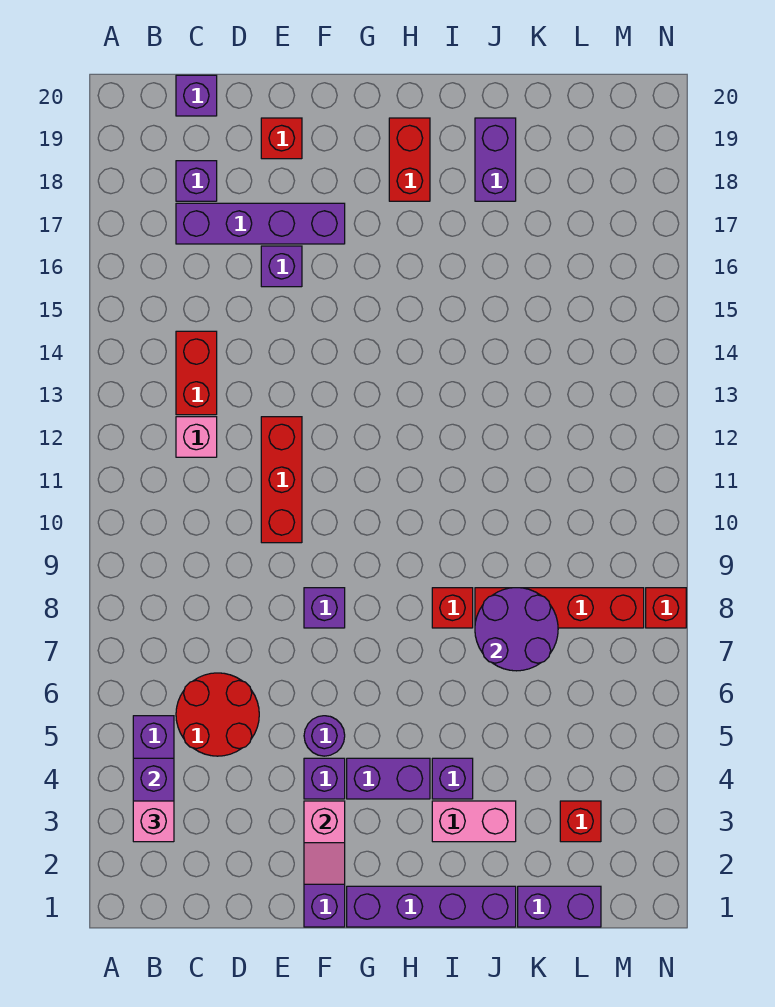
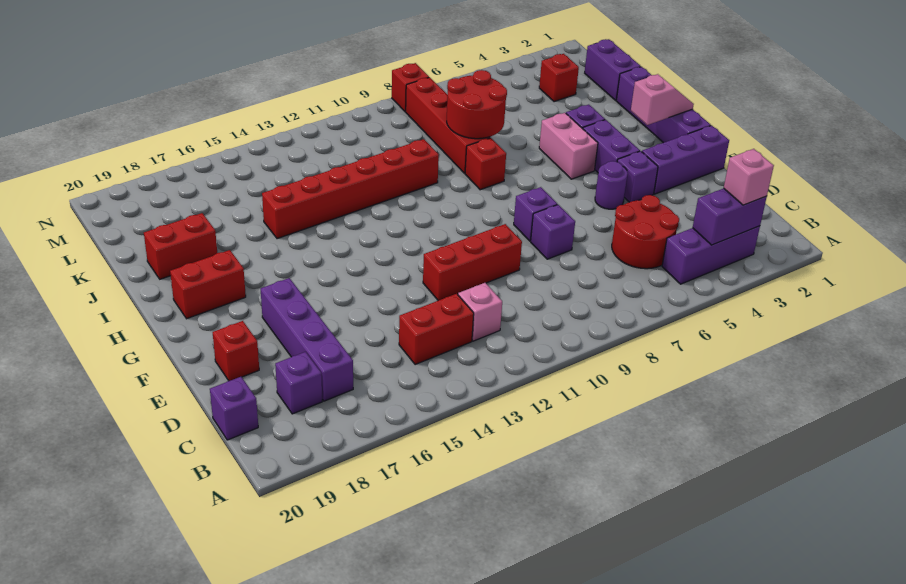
purple brick E16 level 1 -> purple brick E8 level 1
pink slope F2:F3 level 2 top 3 -> pink slope H1:H2 level 2 top 2
pink brick I3:J3 level 1 -> pink brick H5:I5 level 1
purple round brick J7:K8 level 2 -> red round brick J7:K8 level 2
none -> red brick J10:J15 level 1
purple brick J18:J19 level 1 -> red brick J18:J19 level 1

